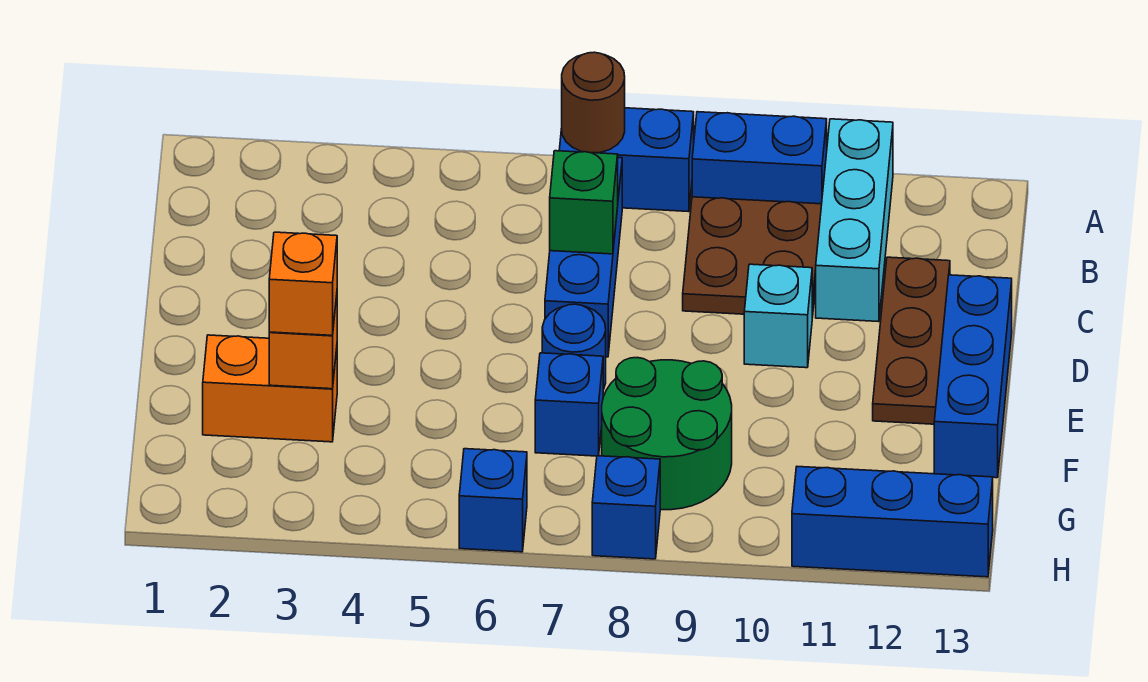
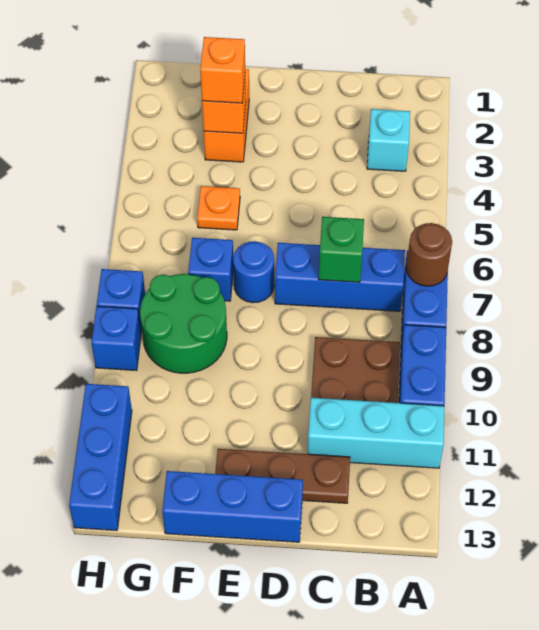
cyan brick D10 level 1 -> cyan brick B3 level 1
none -> orange plate F5 level 1
blue brick H6 level 1 -> blue brick H9 level 1

